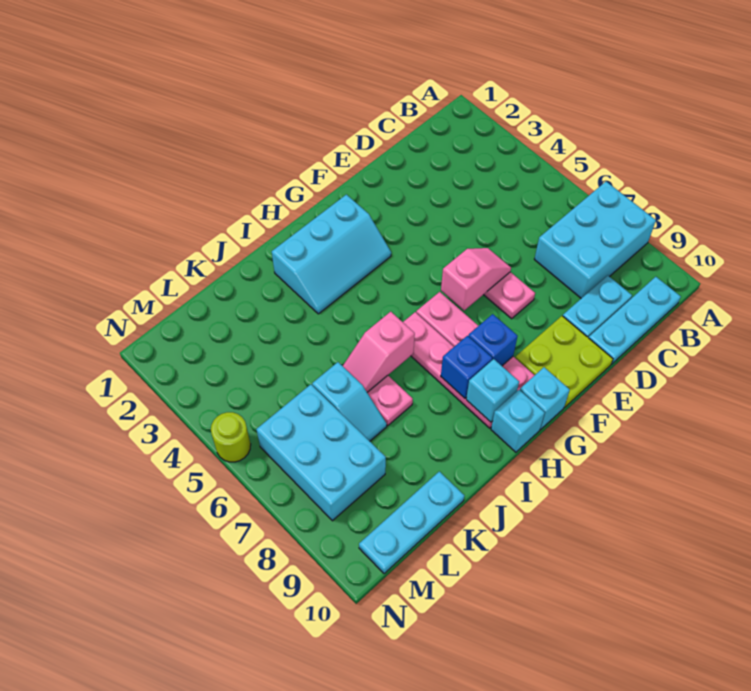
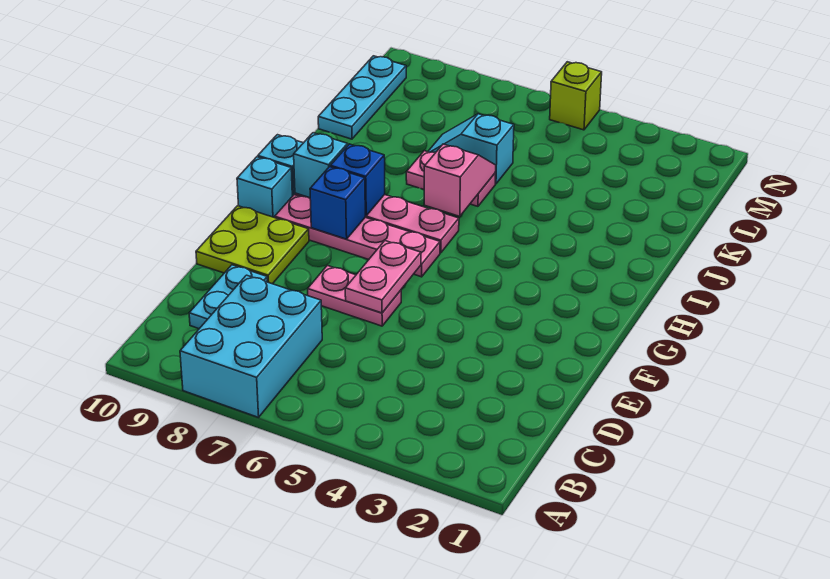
cyan plate B10:D10 level 1 -> none
pink slope E6:F6 level 2 top F -> pink plate E6:F6 level 2
cyan slope G2:I3 level 1 top 2 -> none
cyan brick L6:M8 level 1 -> none
lime round brick N5 level 1 -> lime brick N5 level 1

